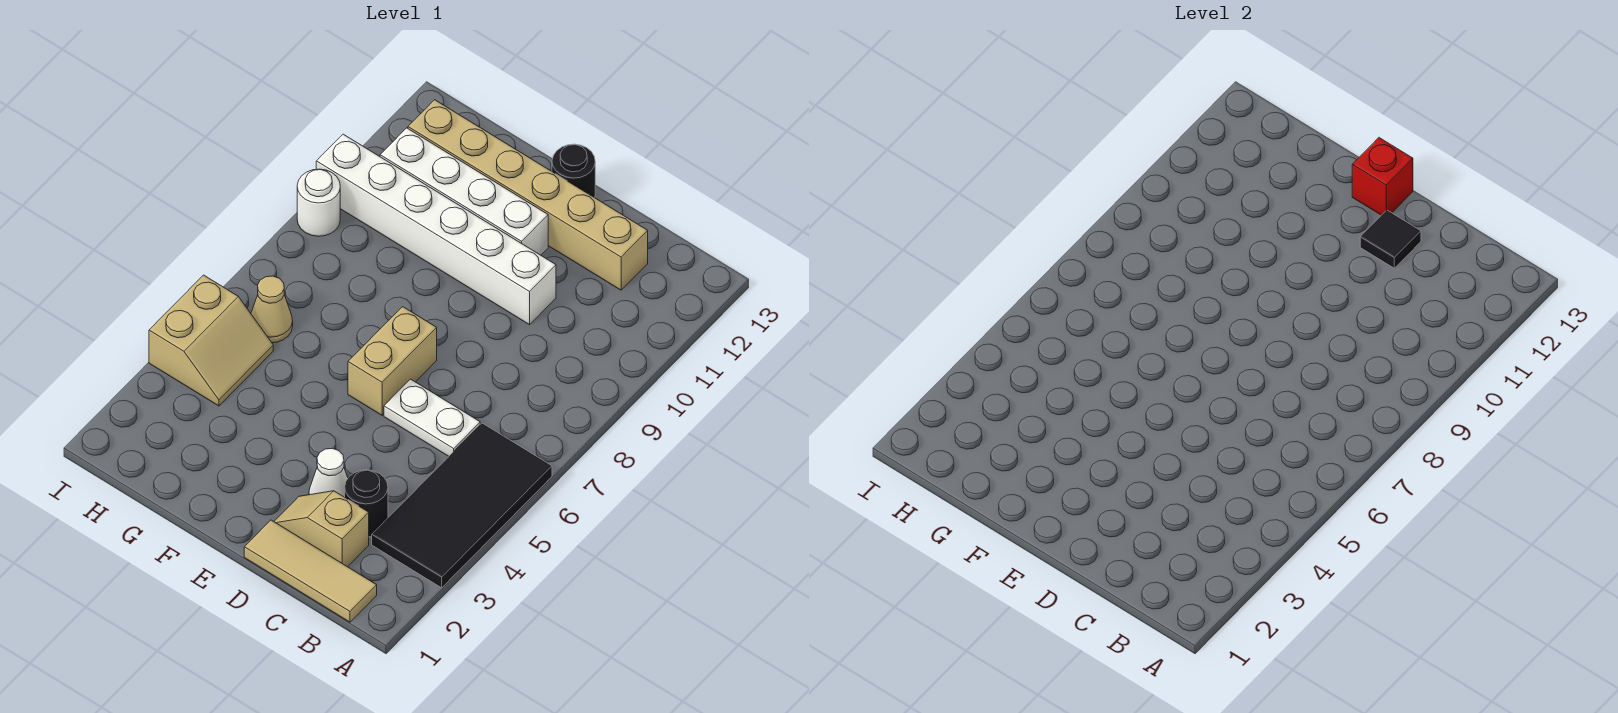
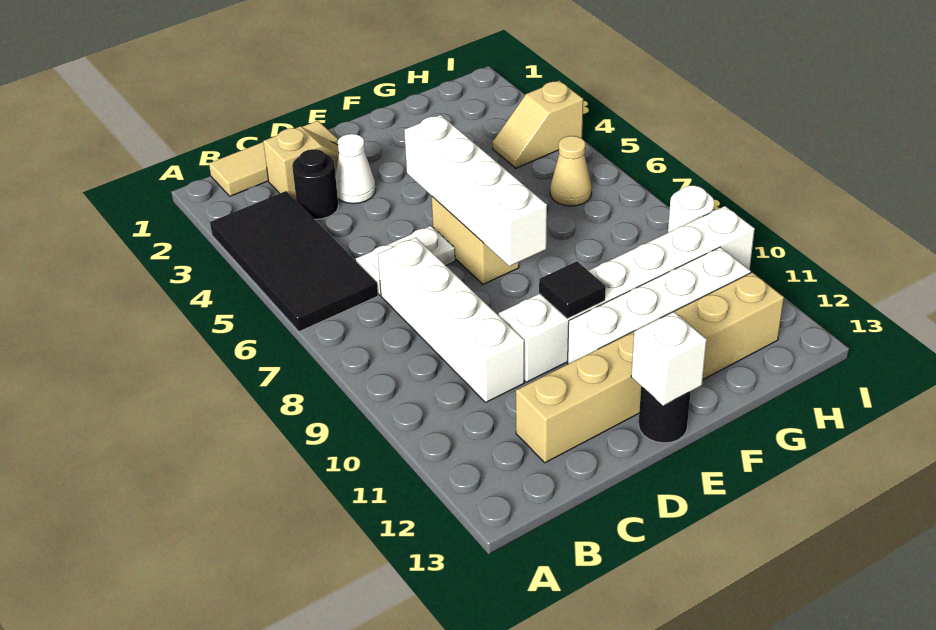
none -> white brick C7:C10 level 1
black tile D12 level 2 -> black tile E10 level 2
none -> white brick E5:E8 level 2
red brick E13 level 2 -> white brick E13 level 2
tan slope H4:I5 level 1 top I -> tan slope H4:I4 level 1 top I

